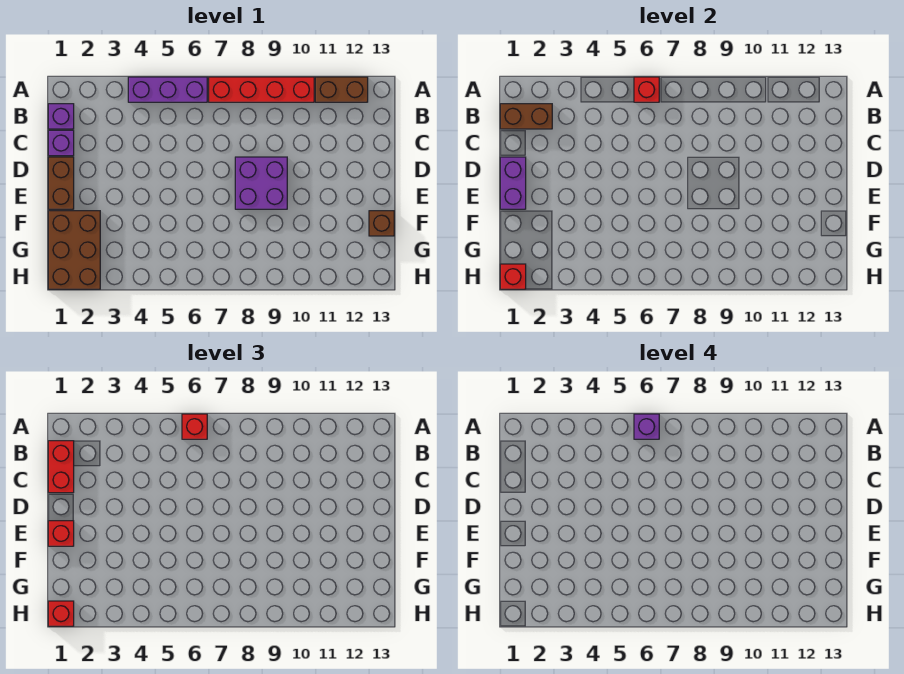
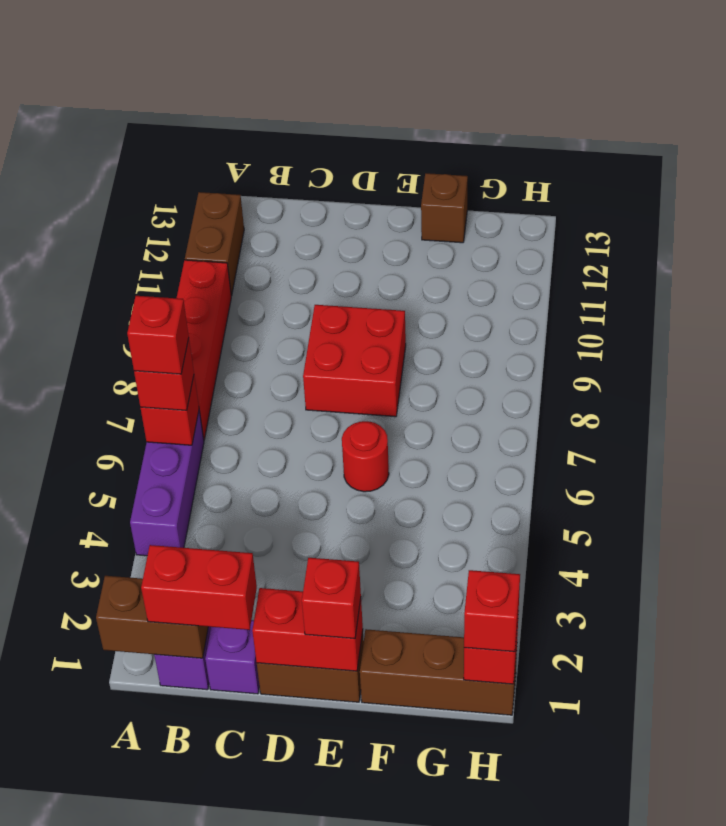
purple brick A6 level 4 -> red brick A6 level 4
brown brick B1:B2 level 2 -> brown brick A1:B1 level 2
purple brick D1:E1 level 2 -> red brick D1:E1 level 2
purple brick D8:E9 level 1 -> red brick D8:E9 level 1
none -> red round brick E6 level 1
brown brick F1:H2 level 1 -> brown brick F1:H1 level 1

